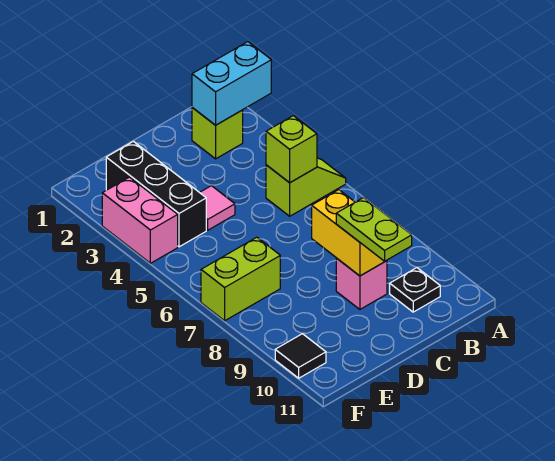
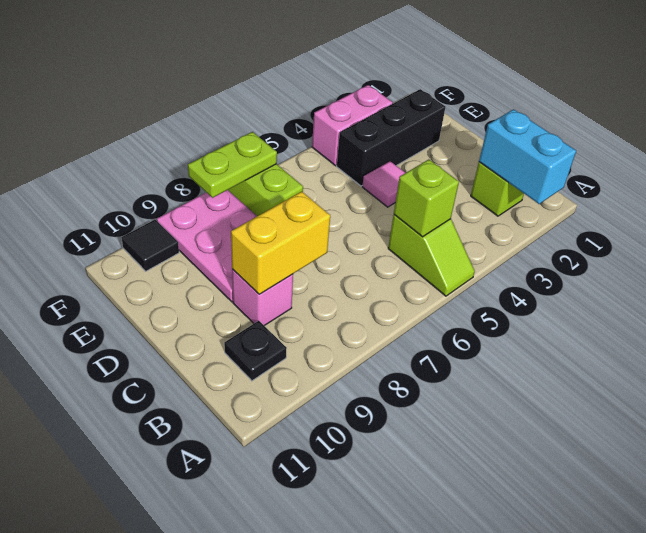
lime plate C9:C10 level 3 -> lime plate F7:F8 level 2
none -> pink plate D8:F9 level 1

